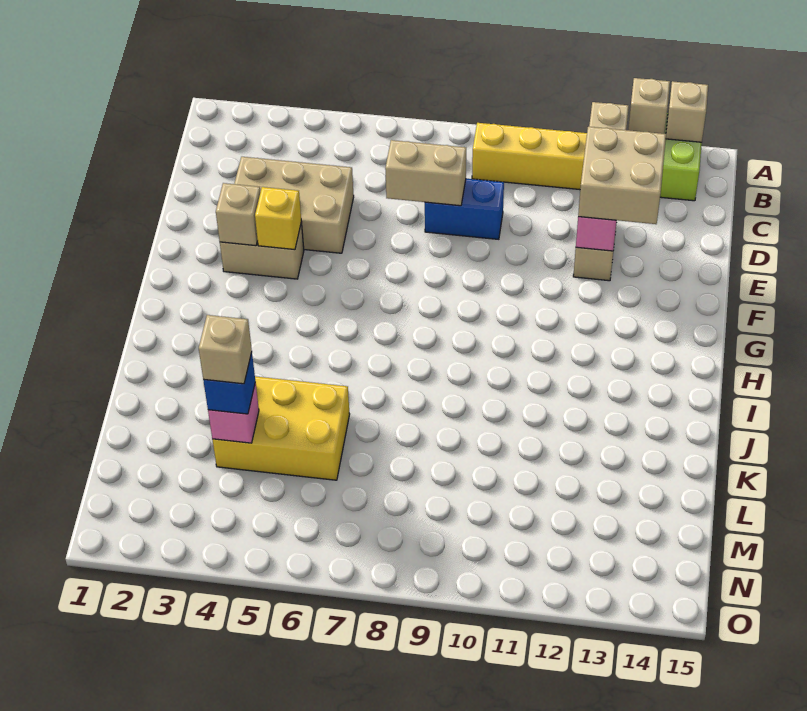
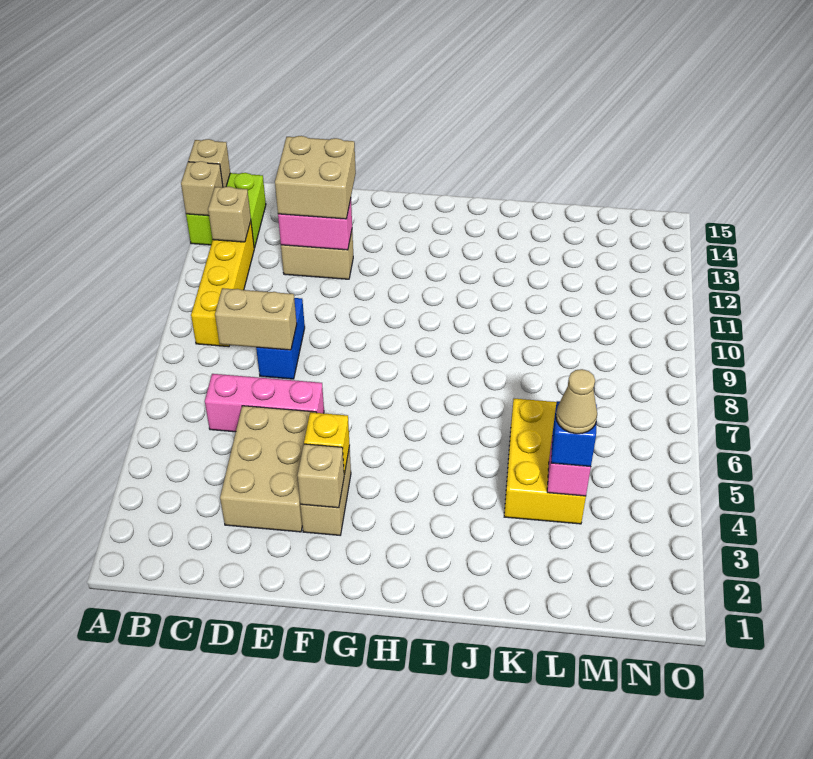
none -> pink brick C6:E6 level 1
tan brick D7:D8 level 2 -> tan brick C8:D8 level 2
tan brick L4 level 4 -> tan cone L4 level 4

